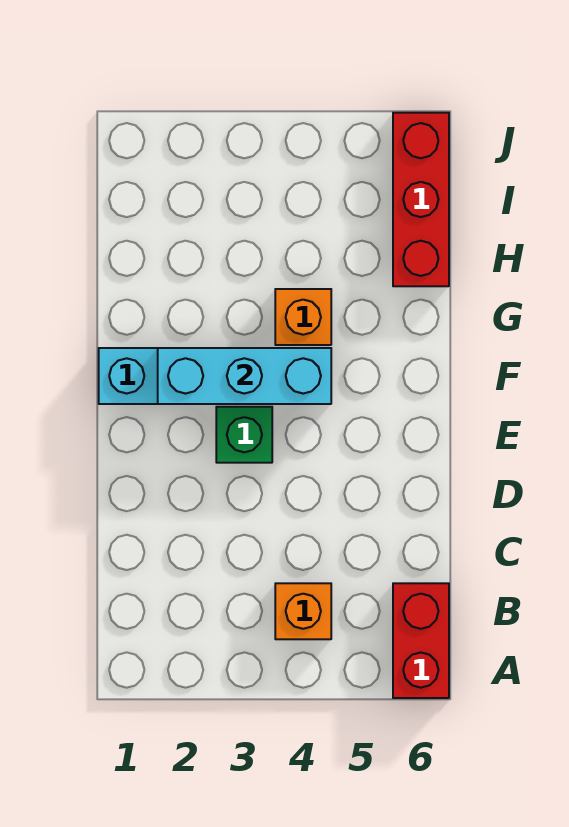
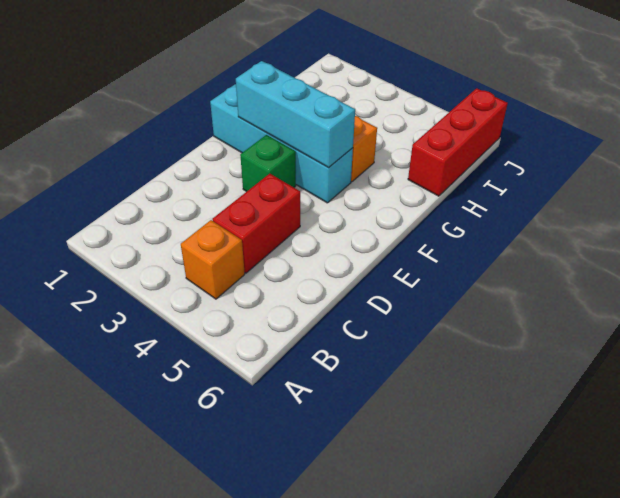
red brick A6:B6 level 1 -> red brick C4:D4 level 1

